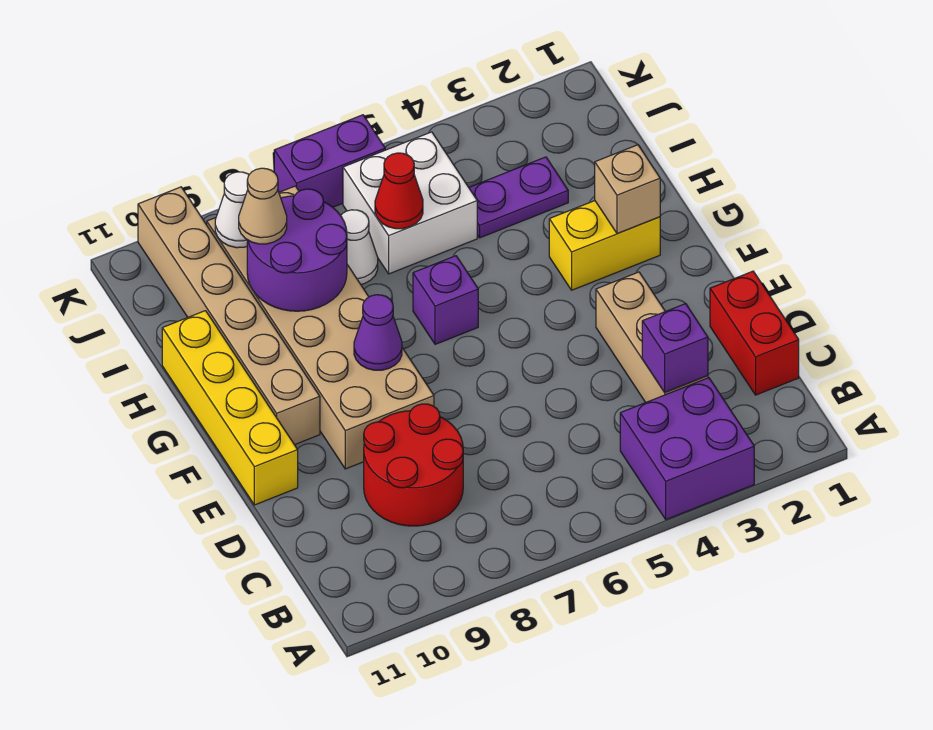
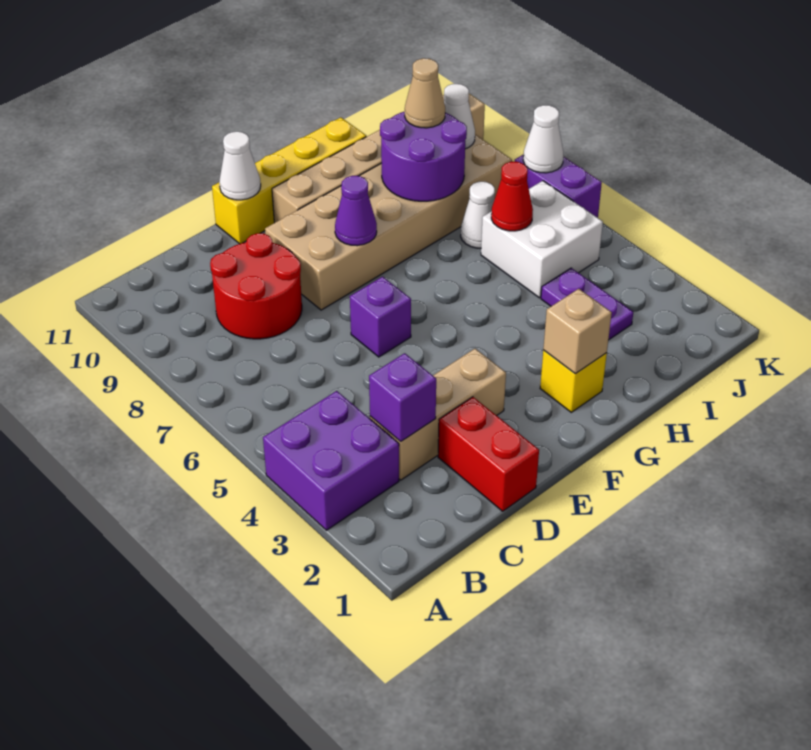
red brick C1:D1 level 1 -> red brick D1:D2 level 1
none -> white cone E11 level 2
yellow brick G2:G3 level 1 -> yellow brick G2 level 1
purple brick G6 level 1 -> purple brick E6 level 1
none -> white cone K7 level 2

